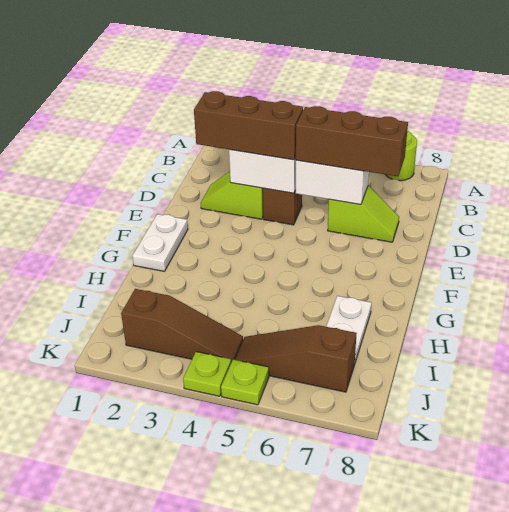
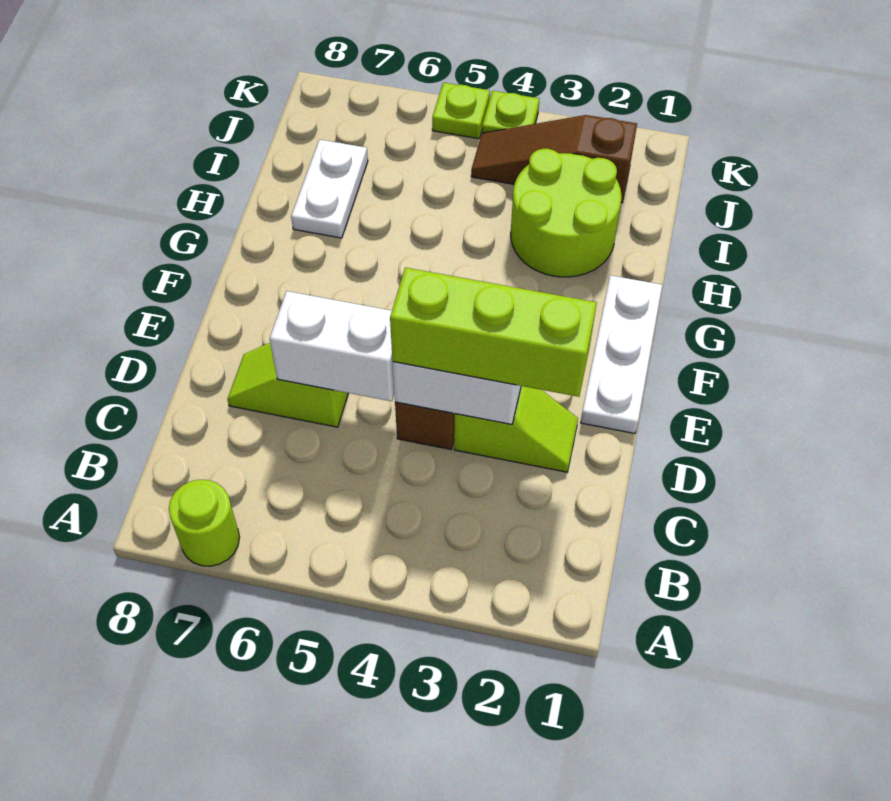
brown brick D2:D4 level 3 -> lime brick D2:D4 level 3
brown brick D5:D7 level 3 -> none
white plate F1:G1 level 1 -> white plate E1:G1 level 1
none -> lime round brick H2:I3 level 1
brown slope J5:J7 level 1 top 7 -> none

